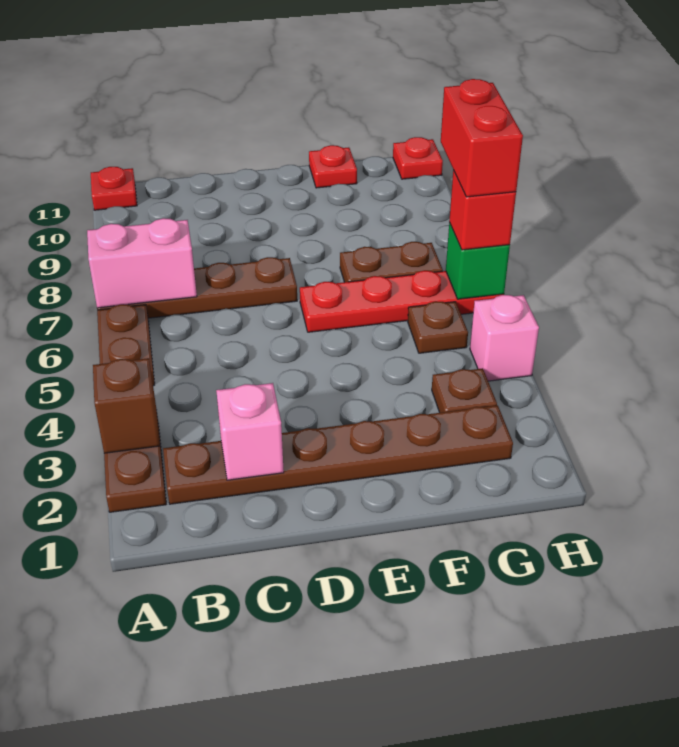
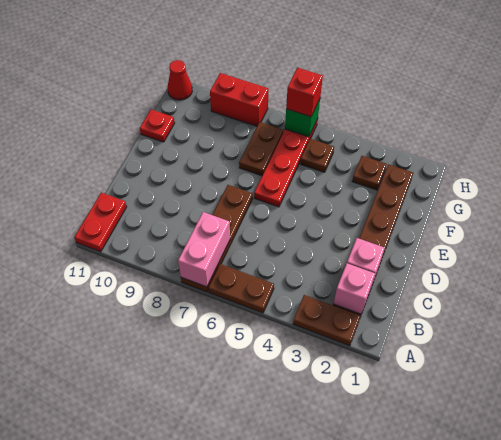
brown brick A3 level 2 -> none
red plate A11 level 1 -> red plate A11:B11 level 1
pink brick H4 level 1 -> pink brick B2 level 2
red brick H6:H7 level 4 -> red brick H8:H9 level 1
red plate H11 level 1 -> red cone H11 level 1

